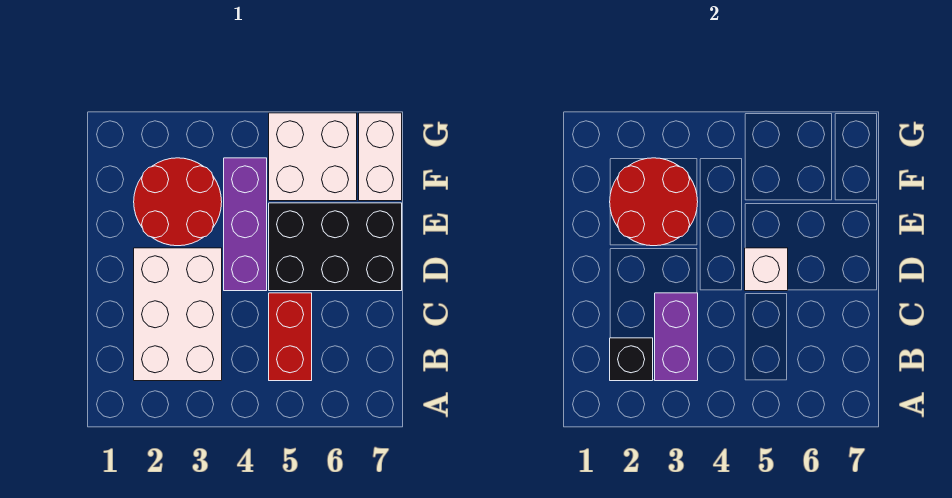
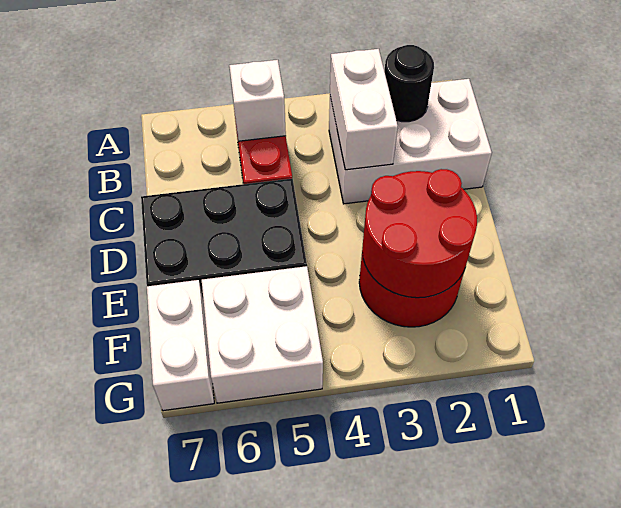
white brick B2:D3 level 1 -> white brick B1:C3 level 1
black brick B2 level 2 -> black round brick B2 level 2
purple brick B3:C3 level 2 -> white brick B3:C3 level 2
purple brick D4:F4 level 1 -> none
white brick D5 level 2 -> white brick B5 level 2

